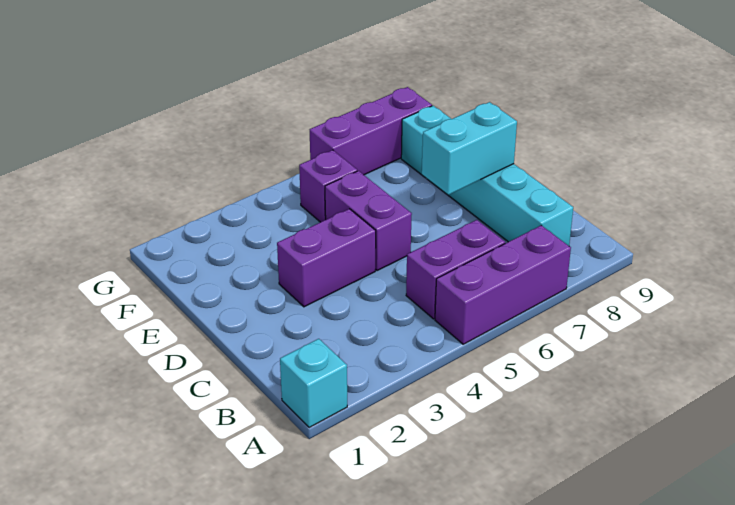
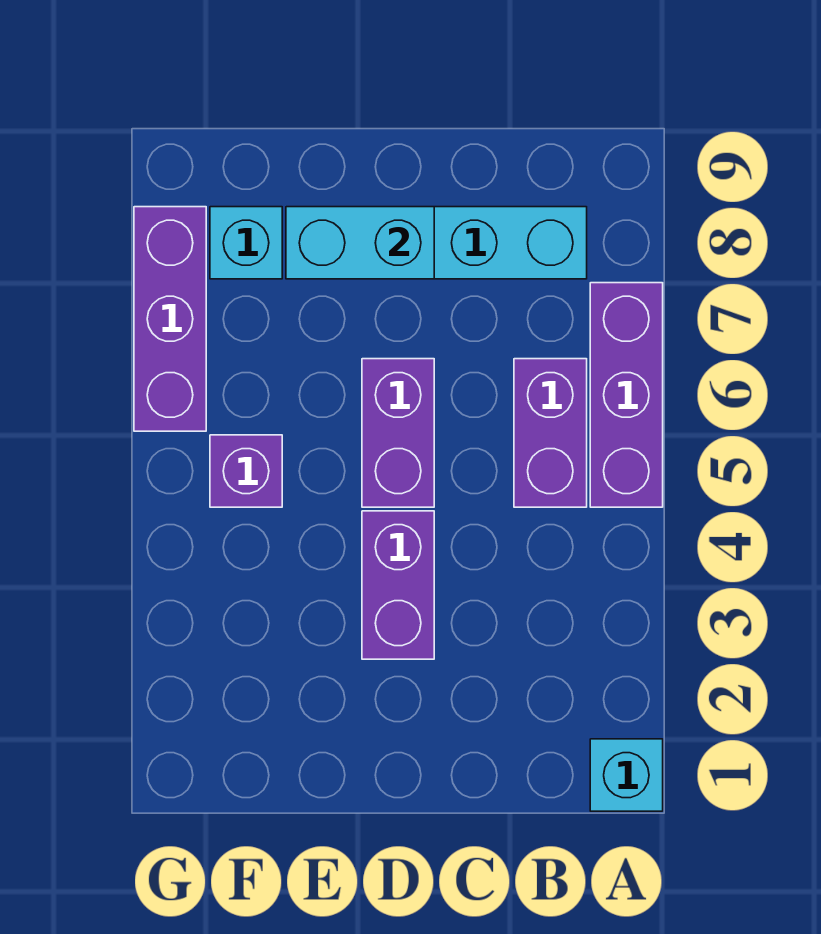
purple brick D5:E5 level 1 -> purple brick D5:D6 level 1
cyan brick D7:D8 level 2 -> cyan brick D8:E8 level 2

